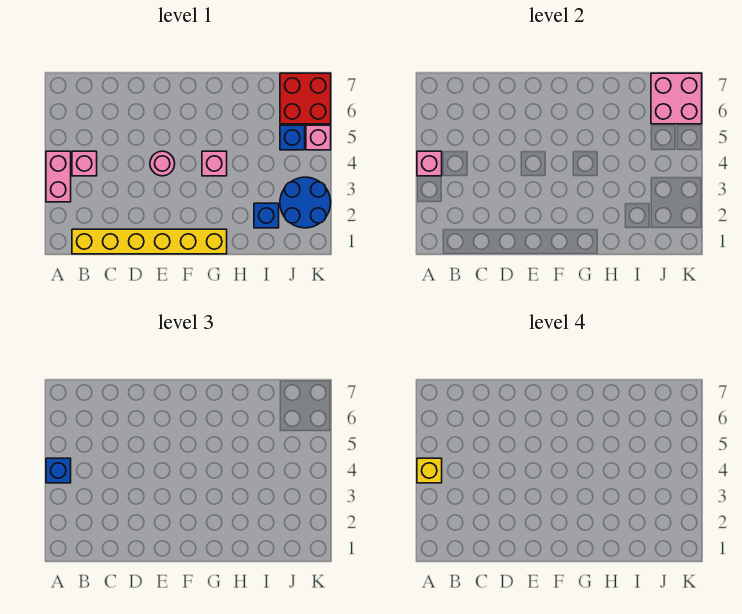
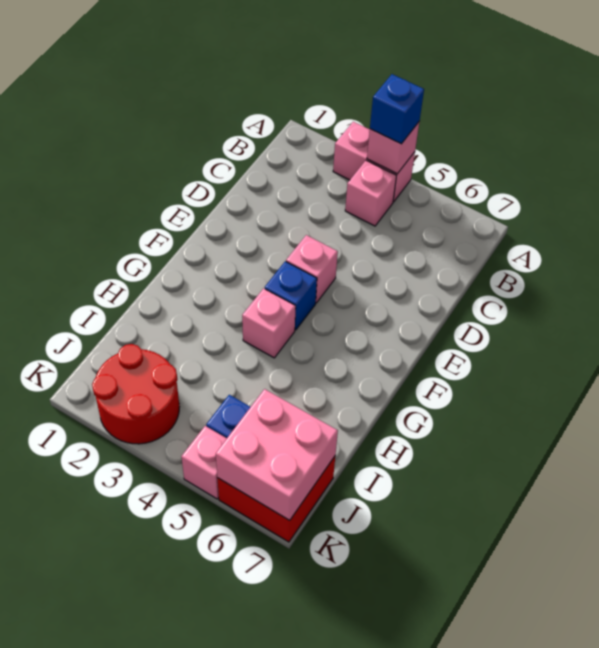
yellow brick A4 level 4 -> none
yellow brick B1:G1 level 1 -> none
pink round brick E4 level 1 -> pink brick E4 level 1
blue brick I2 level 1 -> blue brick F4 level 1
blue round brick J2:K3 level 1 -> red round brick J2:K3 level 1

